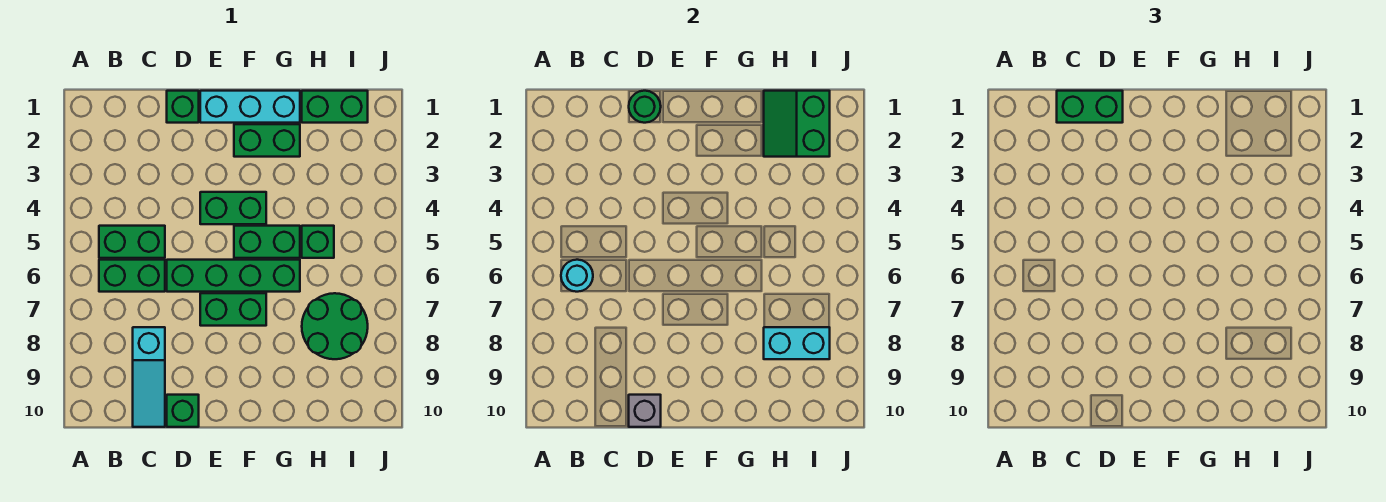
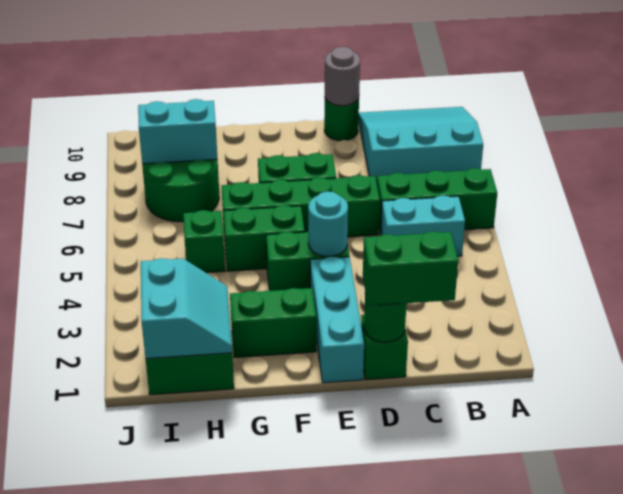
green brick B5:C5 level 1 -> cyan brick B5:C5 level 1
green brick B6:C6 level 1 -> green brick A6:C6 level 1
cyan round brick B6 level 2 -> cyan round brick E4 level 2
cyan slope C8:C10 level 1 top 8 -> cyan slope A8:C10 level 1 top 8
green brick D10 level 1 -> green round brick D10 level 1
grey brick D10 level 2 -> grey round brick D10 level 2
cyan brick E1:G1 level 1 -> cyan brick E1:E3 level 1
green slope H1:I2 level 2 top I -> cyan slope H1:I2 level 2 top I

